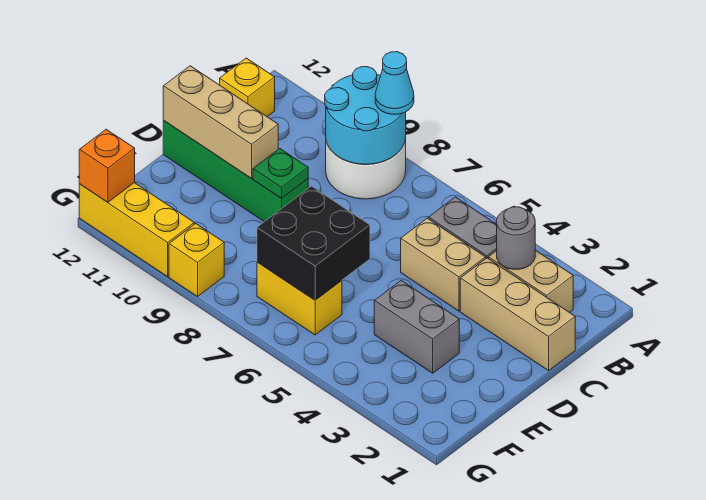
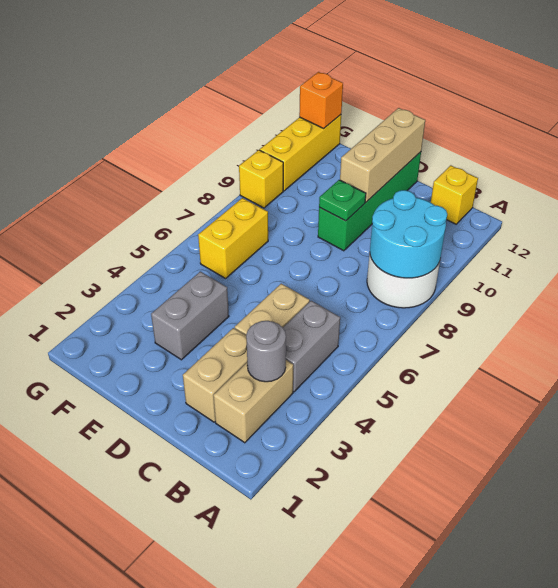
cyan cone A8 level 3 -> none
tan brick C1:C3 level 1 -> tan brick C2:C3 level 1
black brick E6:F7 level 2 -> none

